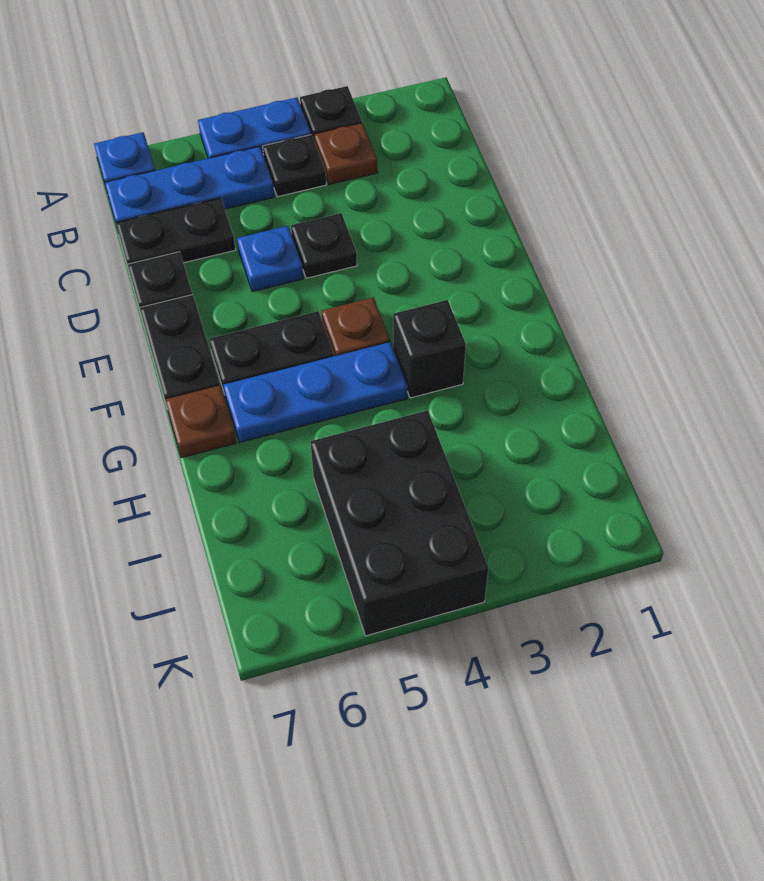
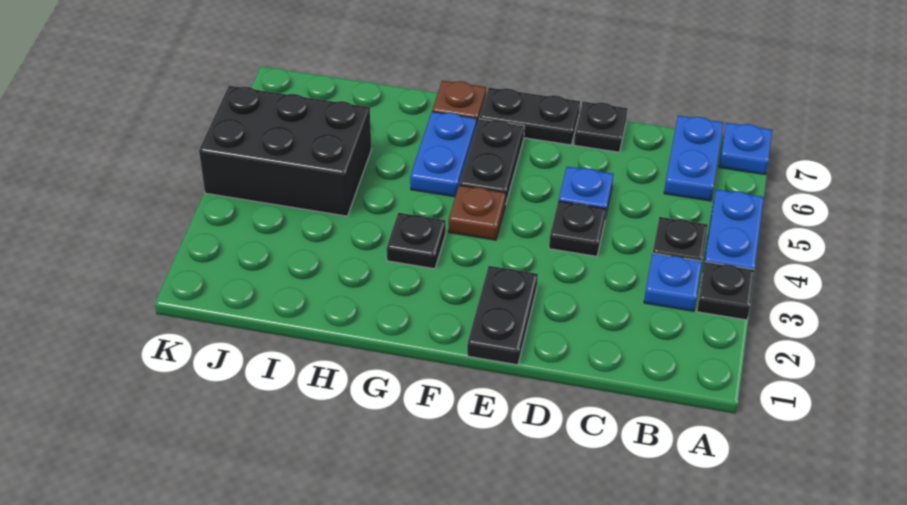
brown plate B3 level 1 -> blue plate B3 level 1
blue plate B5:B7 level 1 -> blue plate B6:B7 level 1
black plate C6:C7 level 1 -> black plate E1:E2 level 1
black brick G3 level 1 -> black plate G3 level 1
blue plate G4:G6 level 1 -> blue plate G5:G6 level 1

